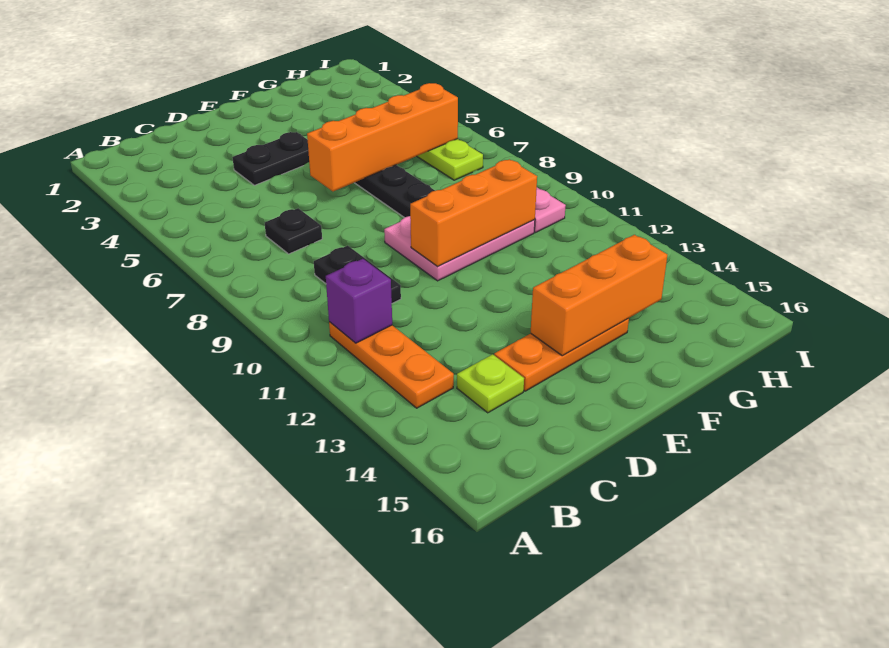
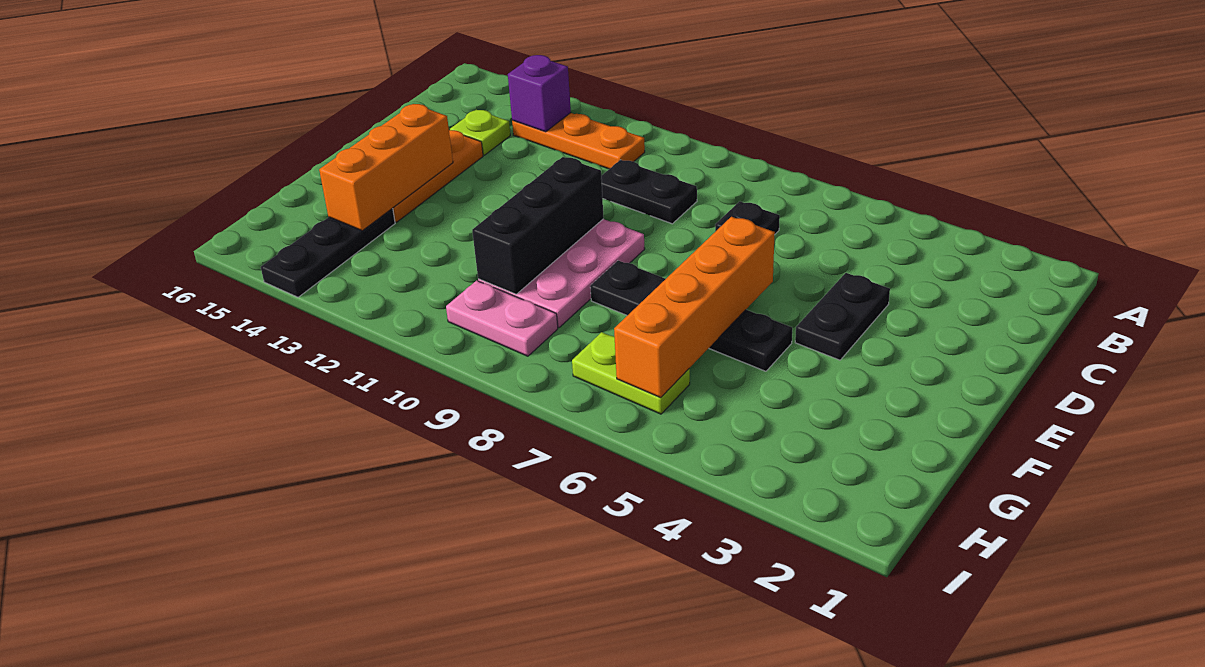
purple brick B11 level 2 -> purple brick B13 level 2
orange brick E10:G10 level 2 -> black brick E10:G10 level 2
none -> black plate G14:I14 level 1

